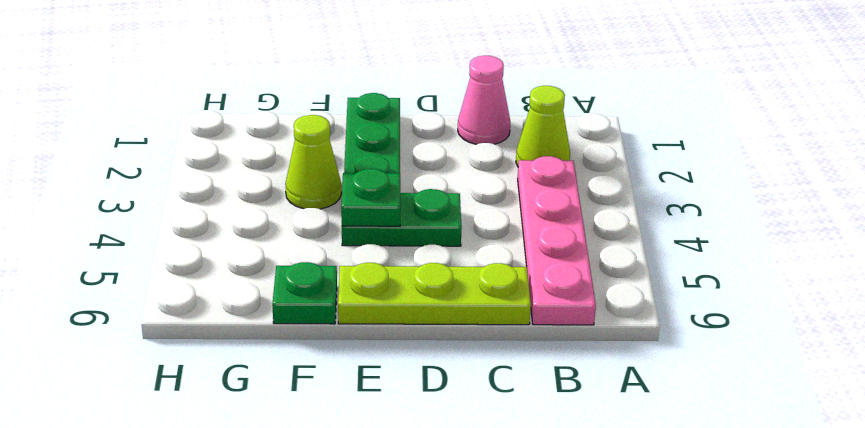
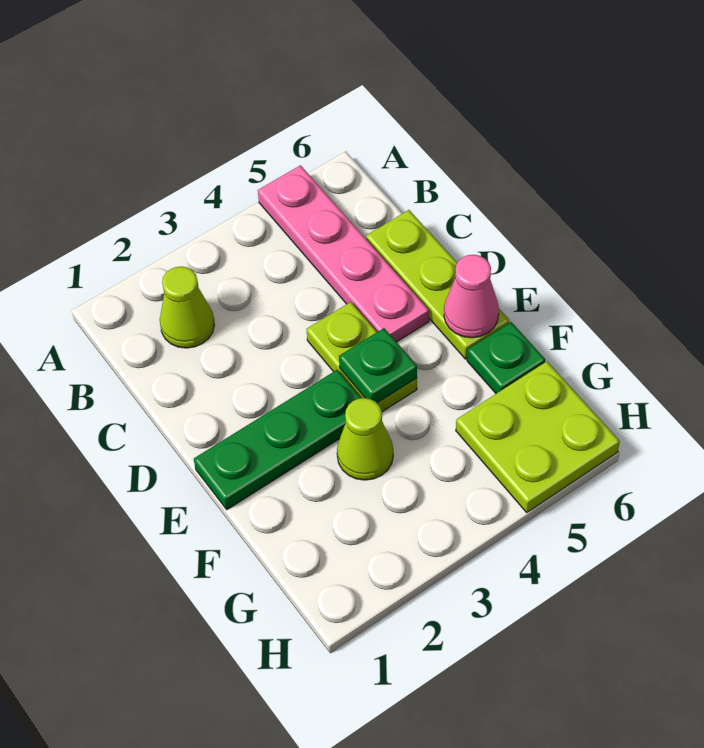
pink plate B3:B6 level 1 -> pink plate A5:D5 level 1
pink cone C1 level 1 -> pink cone E6 level 2
green plate D4:E4 level 1 -> lime plate D4:E4 level 1
none -> lime plate G5:H6 level 1

